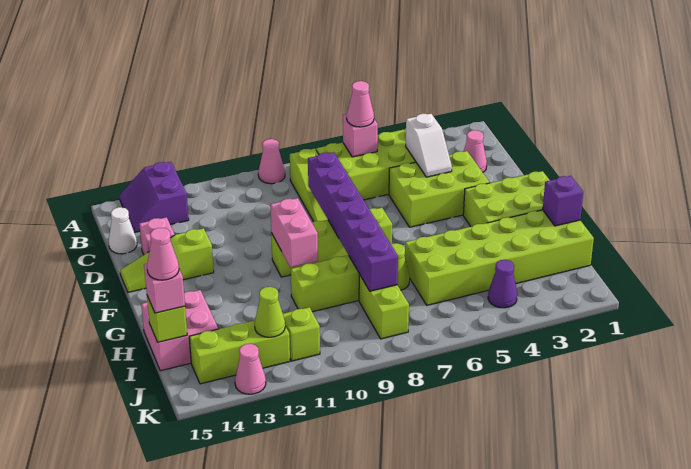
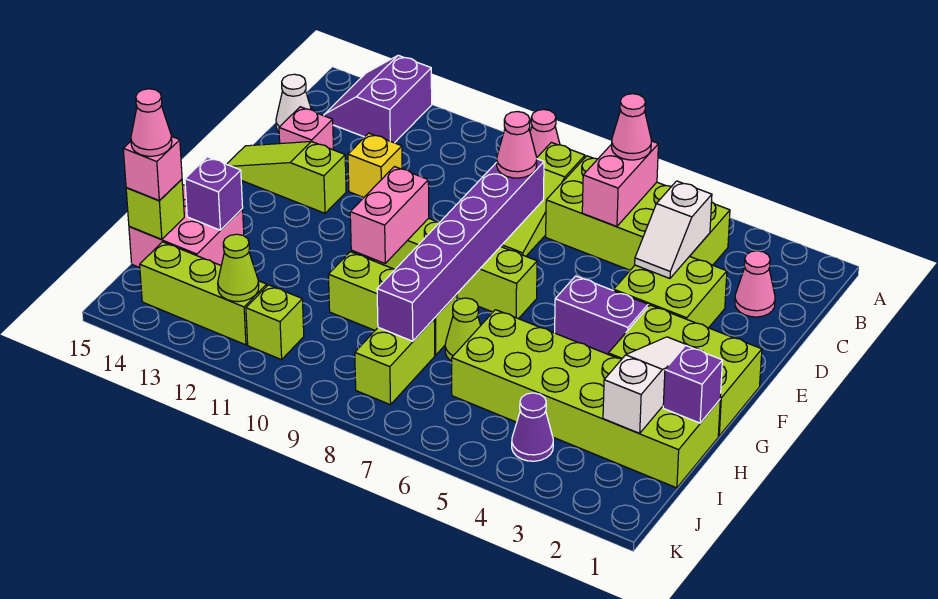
pink brick B6 level 2 -> pink brick B6:C6 level 2
lime brick D3:E5 level 1 -> lime brick D3:E4 level 1
none -> yellow brick D12 level 1
none -> purple brick F4:F5 level 1
none -> white slope G2:I2 level 2 top I
none -> purple brick H14 level 2
pink cone K13 level 1 -> pink cone D8 level 3

